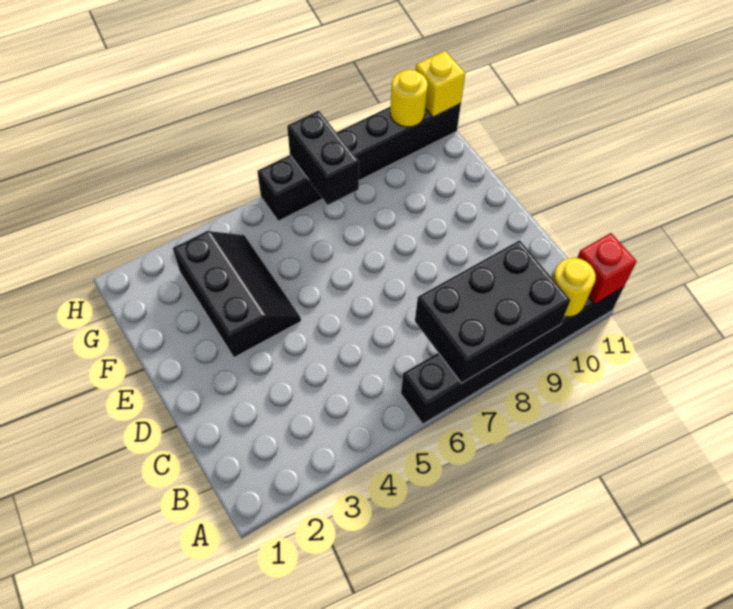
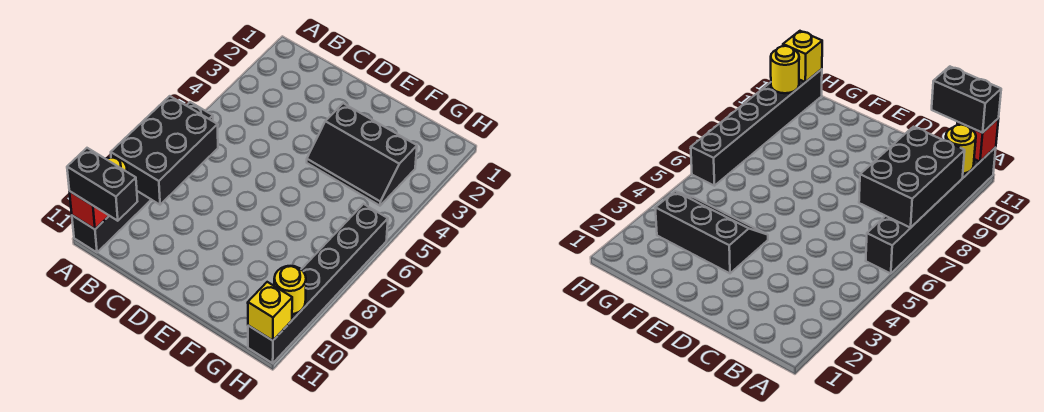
black brick G7:H7 level 2 -> black brick A11:B11 level 3

